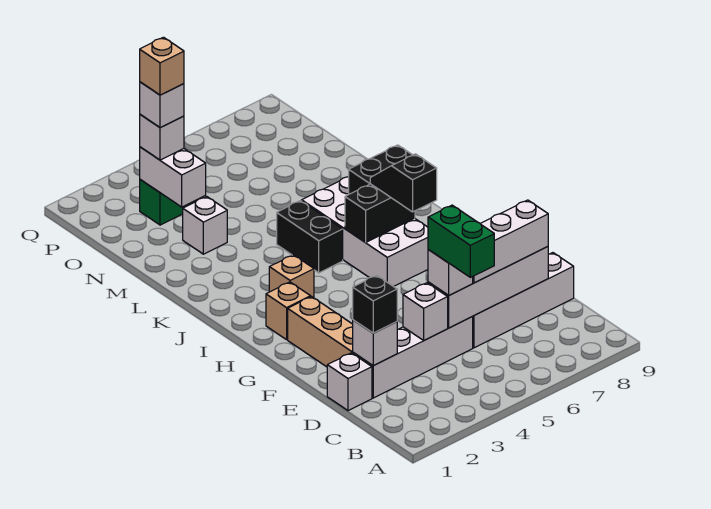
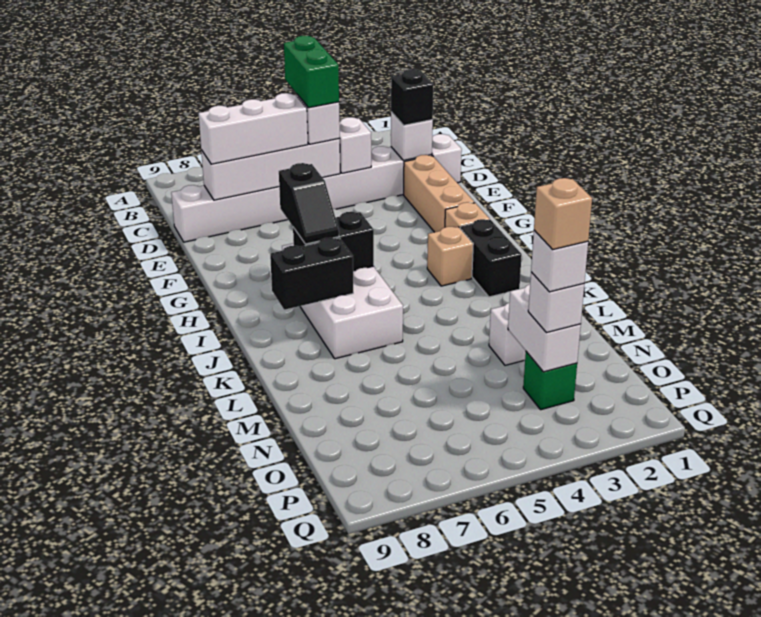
black brick J5:K5 level 1 -> black brick I2:J2 level 1

